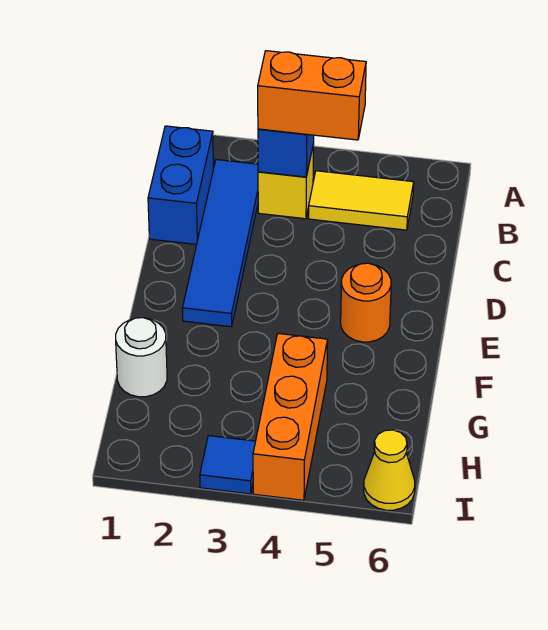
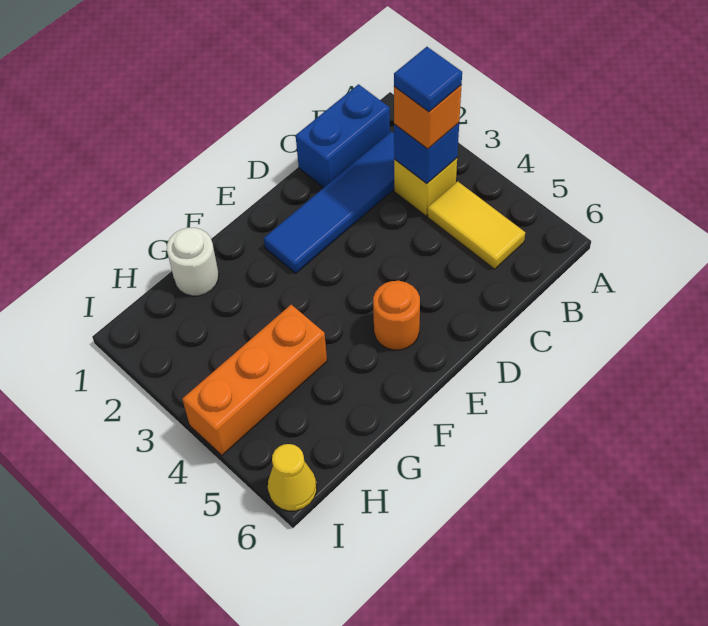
orange brick B3:B4 level 3 -> orange brick B3 level 3
blue tile I3 level 1 -> blue tile B3 level 4

